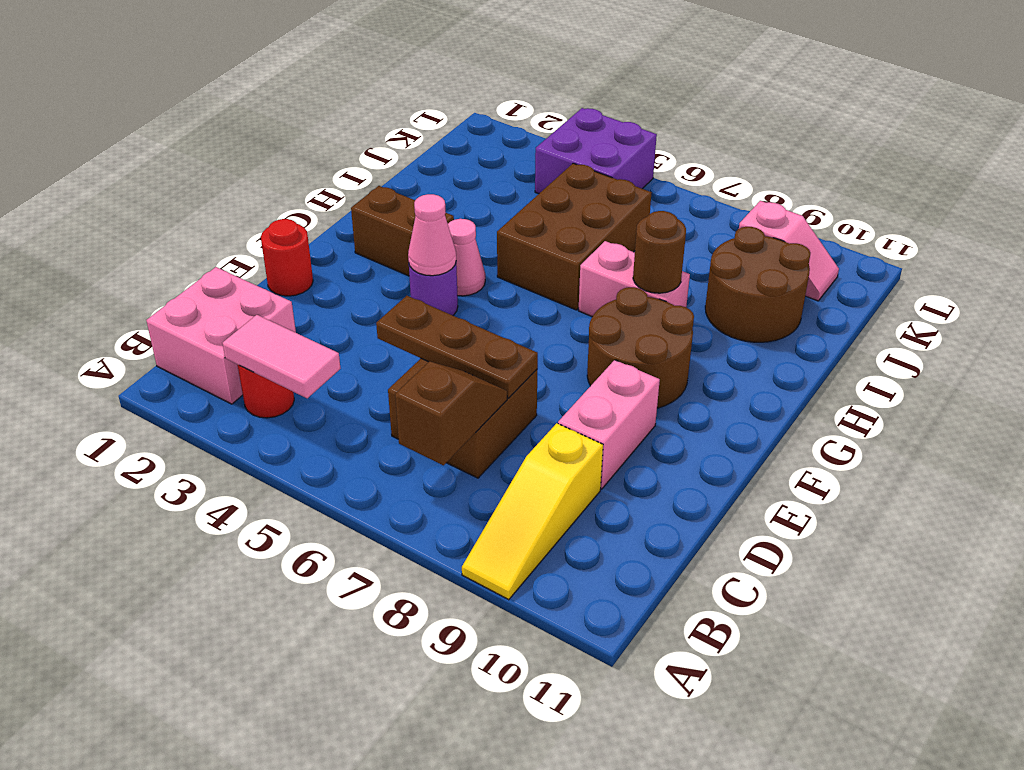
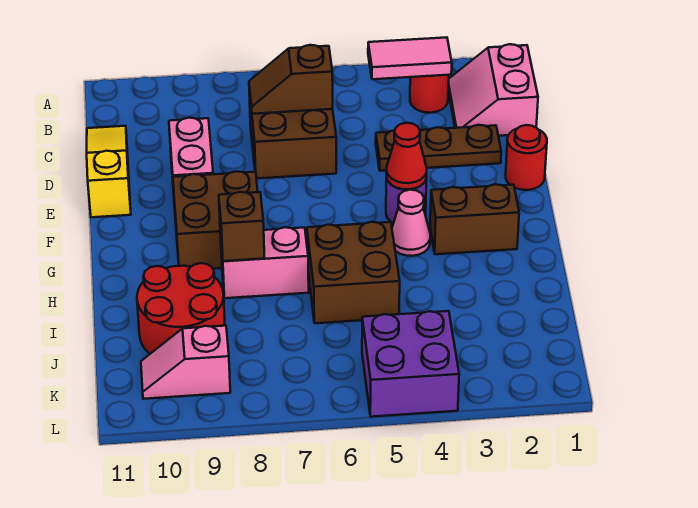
yellow slope A9:C9 level 1 top C -> yellow slope C11:E11 level 1 top E
pink brick B1:C2 level 1 -> pink slope B1:C2 level 1 top 1
brown slope B7:C7 level 2 top B -> brown slope C6:C7 level 2 top 6
brown plate D5:D7 level 2 -> brown plate D2:D4 level 1
pink cone F4 level 2 -> red cone F4 level 2
brown round brick F8:G9 level 1 -> brown brick F8:G9 level 1
brown brick H5:J6 level 1 -> brown brick H5:I6 level 1
brown round brick H8 level 2 -> brown brick H8 level 2
brown round brick I9:J10 level 1 -> red round brick I9:J10 level 1

